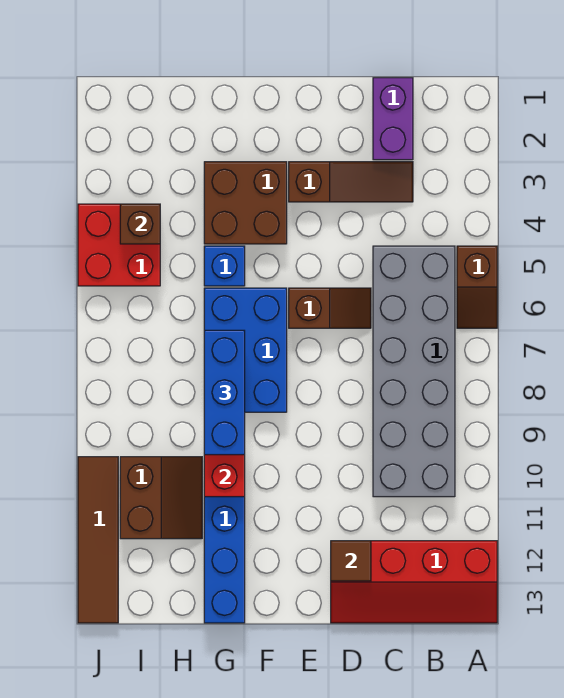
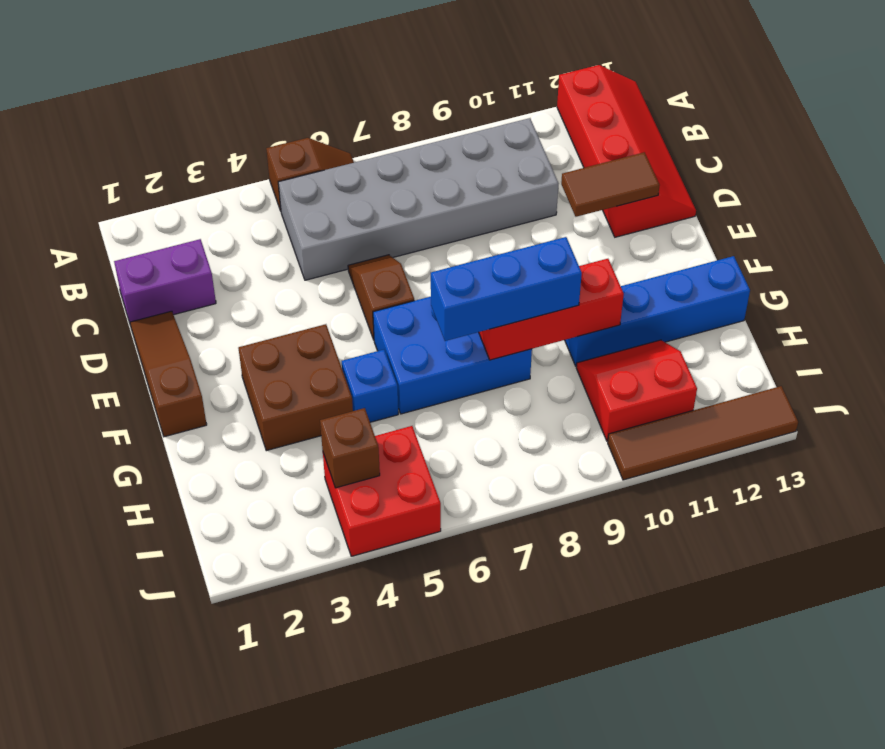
brown slope C3:E3 level 1 top E -> brown slope D1:F1 level 1 top F
brown tile D12 level 2 -> brown tile D11:D12 level 2
brown slope H10:I11 level 1 top I -> red slope H10:I11 level 1 top I

